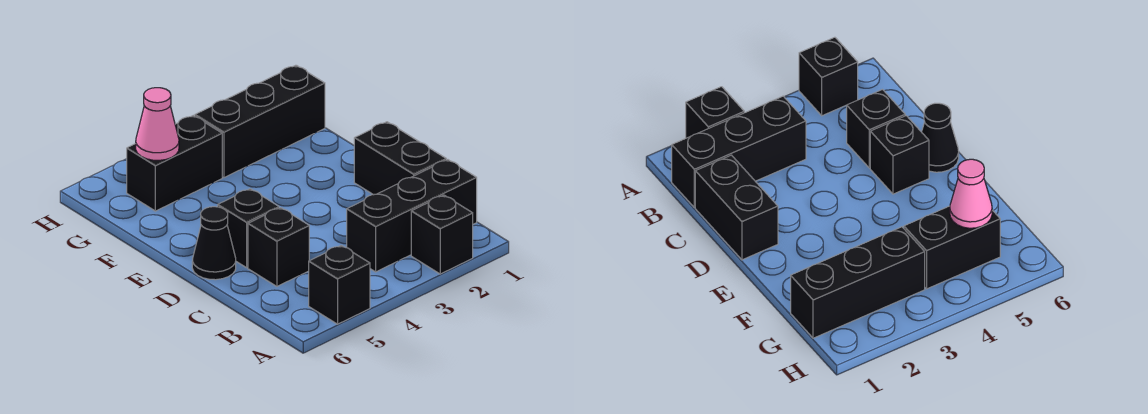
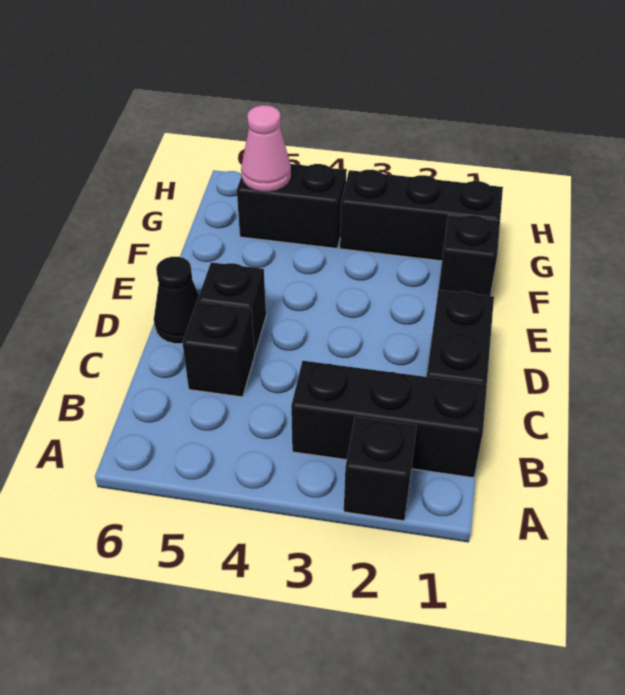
black brick A5 level 1 -> black brick F1 level 1

